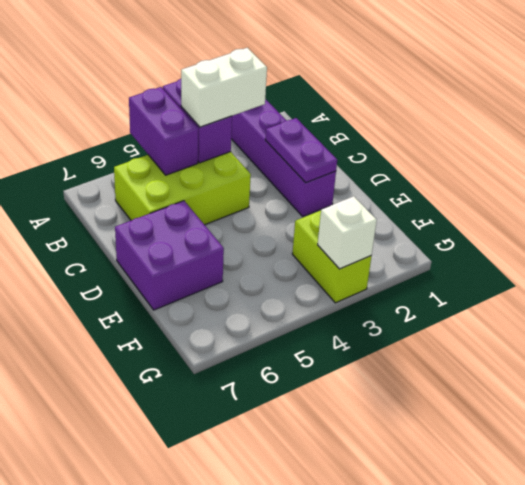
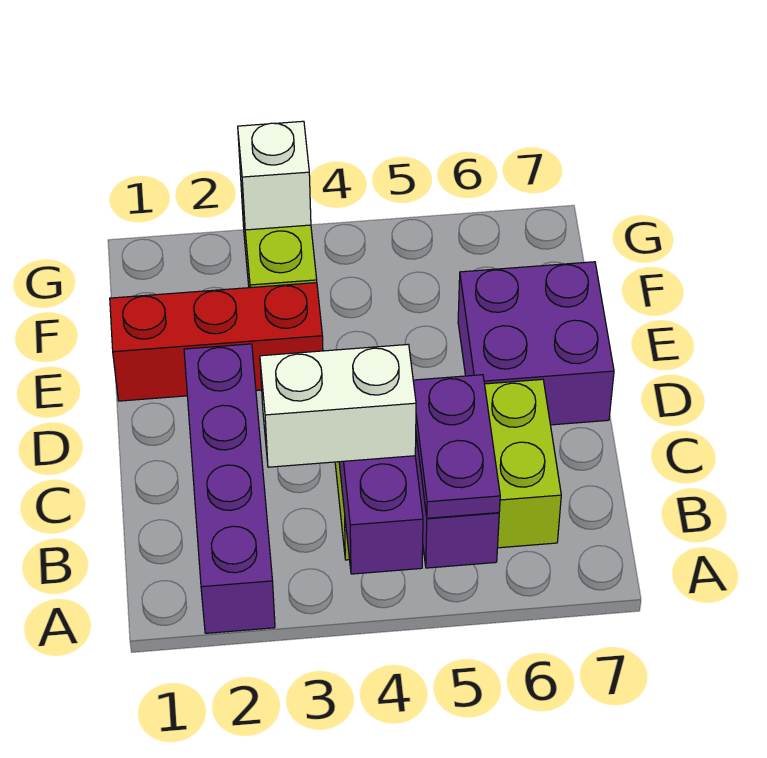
purple plate C2:D2 level 2 -> purple plate A5:B5 level 3
none -> red brick E1:E3 level 1

